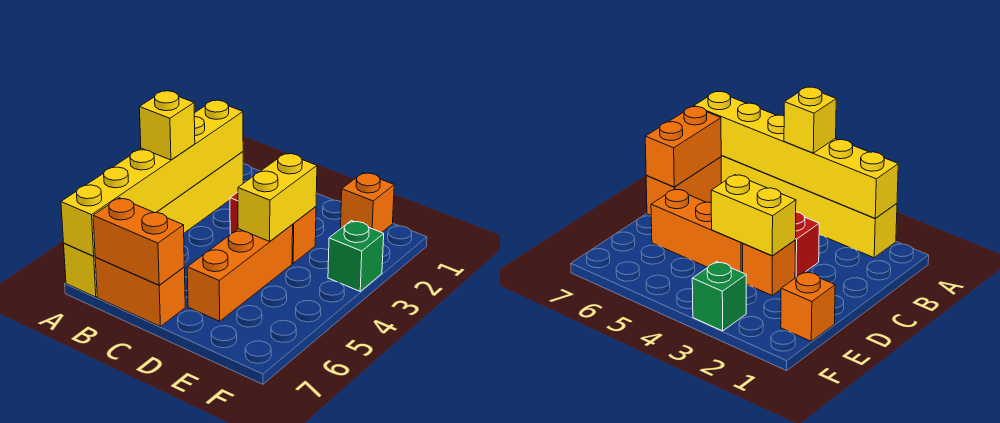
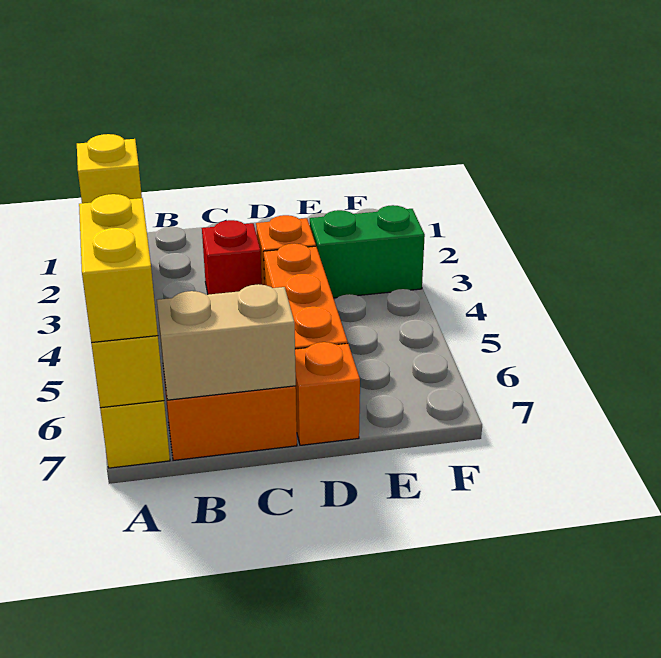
orange brick B7:C7 level 2 -> tan brick B7:C7 level 2
yellow brick D3:D4 level 2 -> yellow brick A6:A7 level 3
orange brick E1 level 1 -> orange brick D7 level 1
green brick F3 level 1 -> green brick E3:F3 level 1

